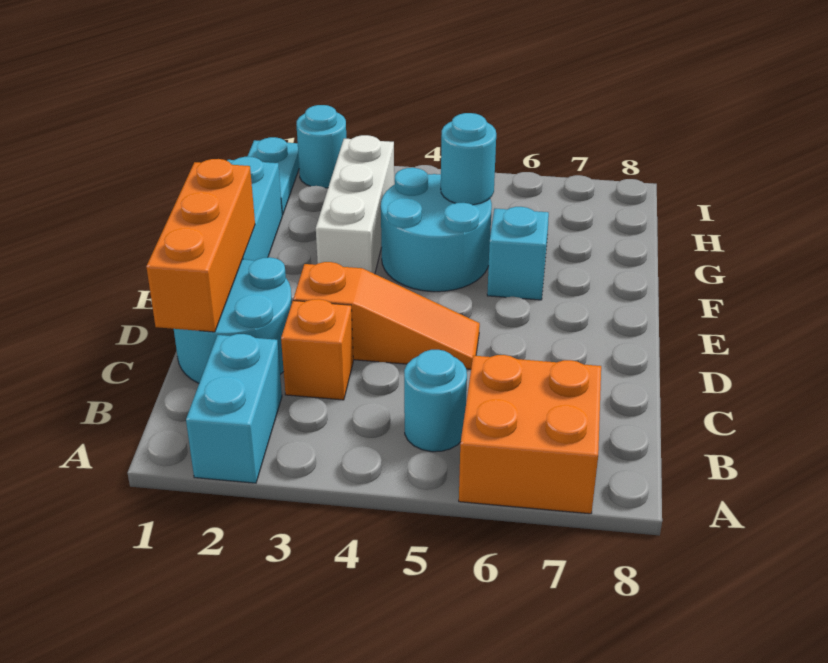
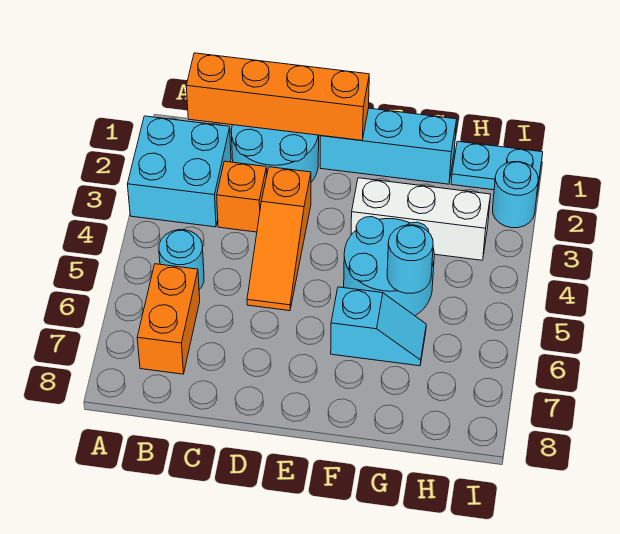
cyan brick A2:B2 level 1 -> cyan brick A2:B3 level 1
orange brick A6:B7 level 1 -> orange brick B6:B7 level 1
orange brick C1:E1 level 2 -> orange brick B1:E1 level 2

